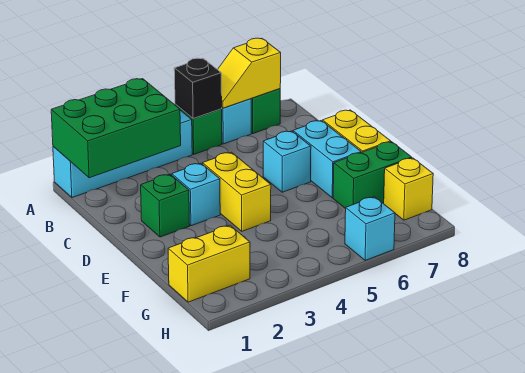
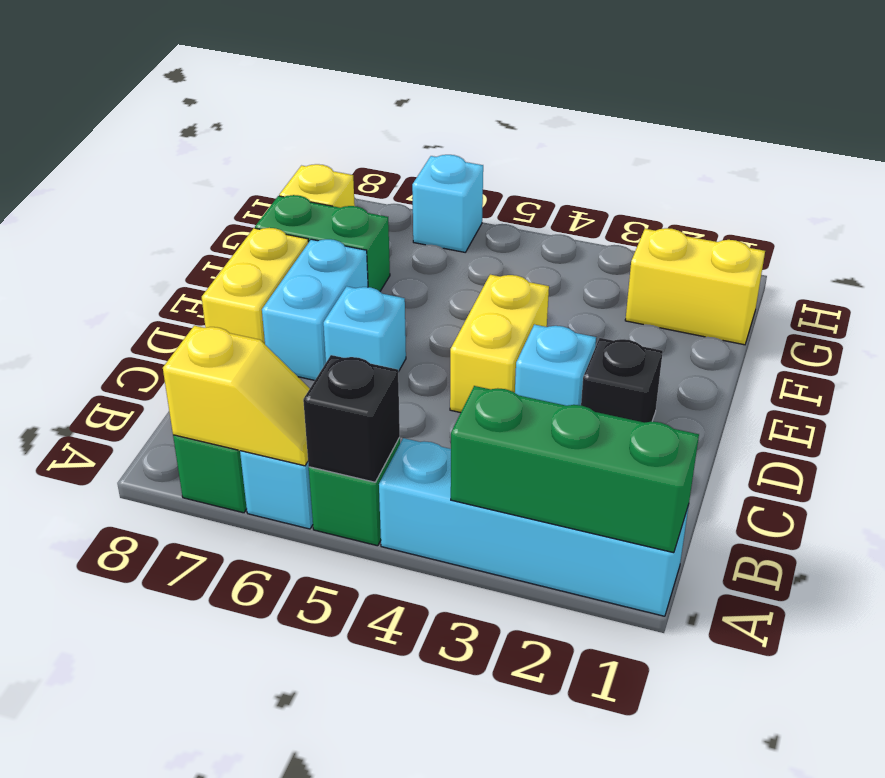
green brick A1:B3 level 2 -> green brick A1:A3 level 2
green brick D2 level 1 -> black brick D2 level 1

